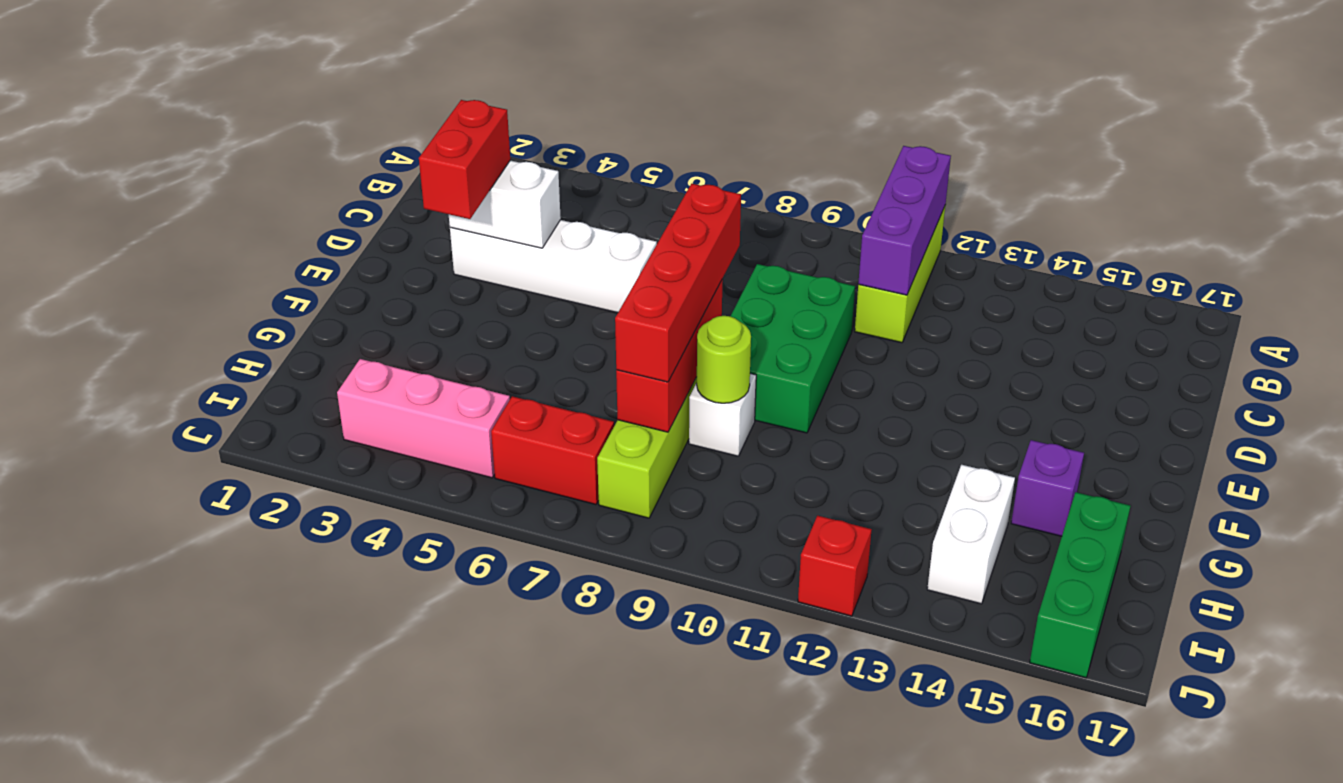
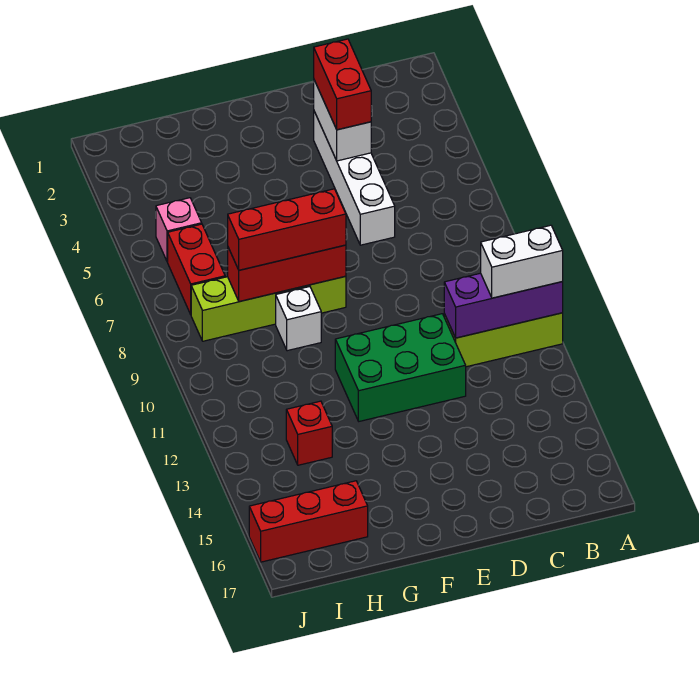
red brick D3:E3 level 3 -> red brick D3:D4 level 3
green brick D9:F10 level 1 -> green brick D11:F12 level 1
red brick E8:H8 level 3 -> red brick F8:H8 level 3
lime round brick G9 level 2 -> none
purple brick G15 level 1 -> none
white brick H14:I14 level 1 -> white brick A11:B11 level 3
green brick H16:J16 level 1 -> red brick H16:J16 level 1
pink brick I3:I5 level 1 -> pink brick I5 level 1
red brick J12 level 1 -> red brick H13 level 1

